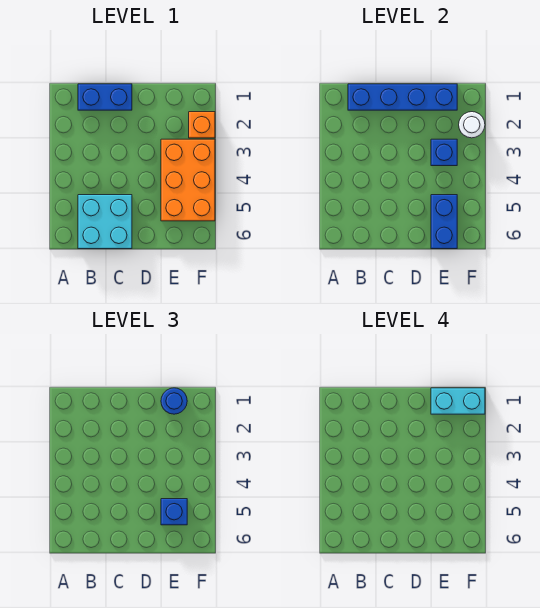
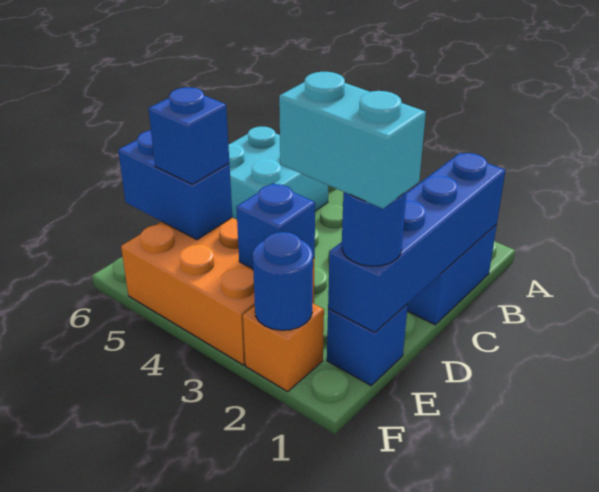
none -> blue brick E1 level 1
cyan brick E1:F1 level 4 -> cyan brick E1:E2 level 4
white round brick F2 level 2 -> blue round brick F2 level 2

